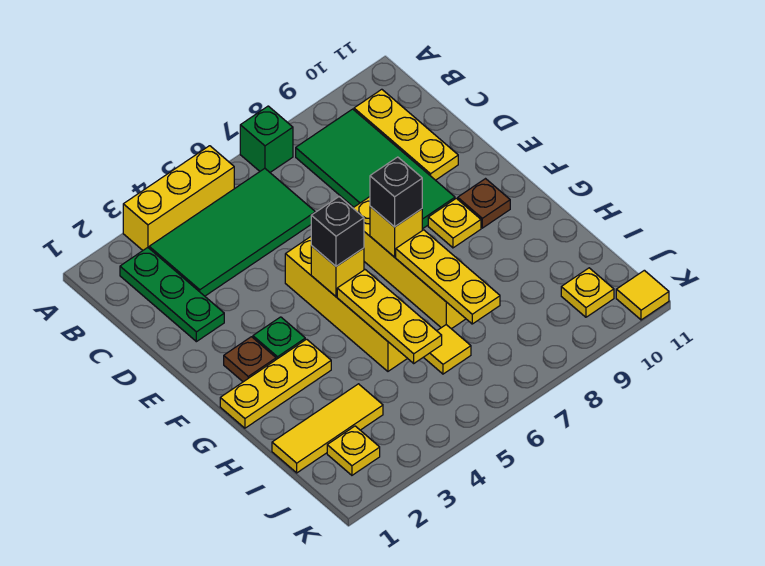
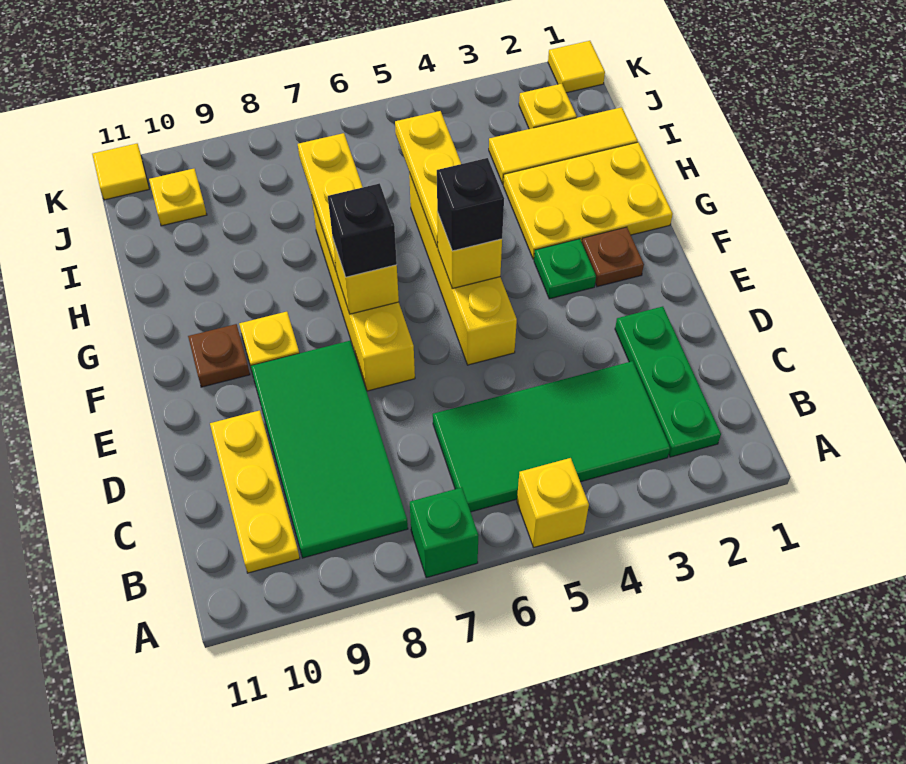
yellow brick A3:A5 level 1 -> yellow brick A5 level 1
yellow plate G1:G3 level 1 -> yellow plate G1:H3 level 1
yellow tile I6 level 1 -> yellow tile K1 level 1

